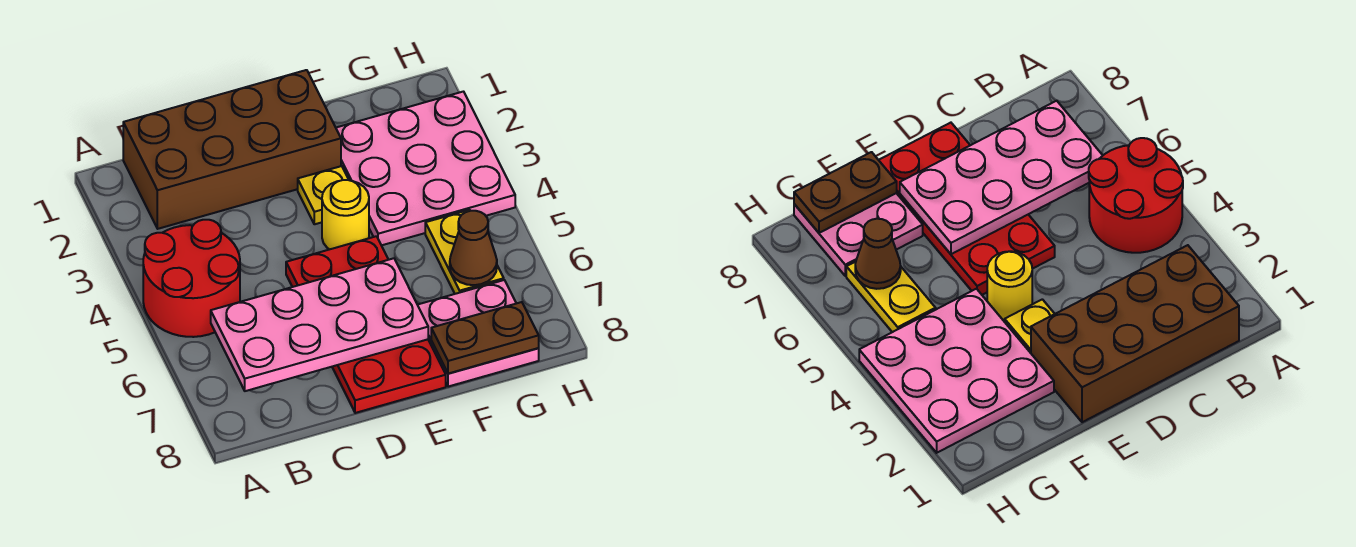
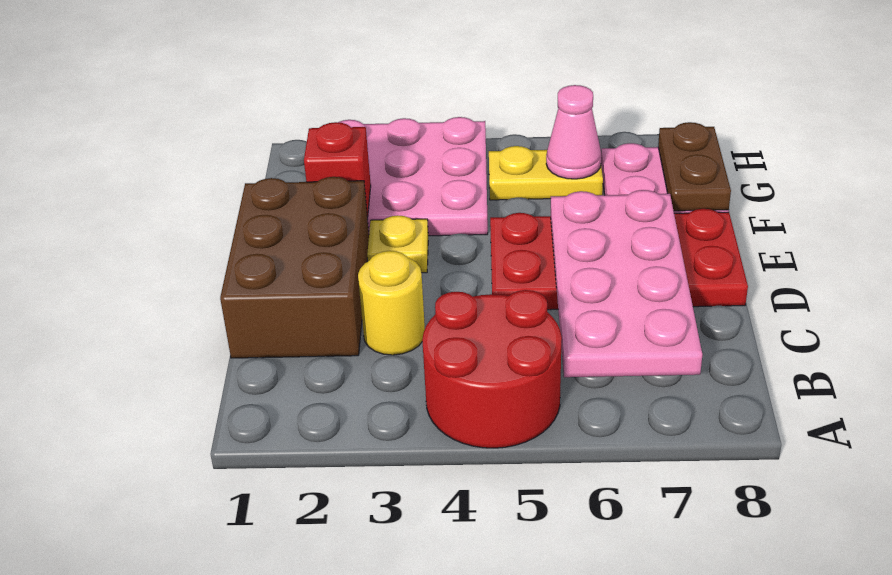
brown brick B1:E2 level 1 -> brown brick C1:E2 level 1
yellow round brick E4 level 1 -> yellow round brick C3 level 1
none -> red brick F2 level 2
brown cone G6 level 2 -> pink cone G6 level 2

